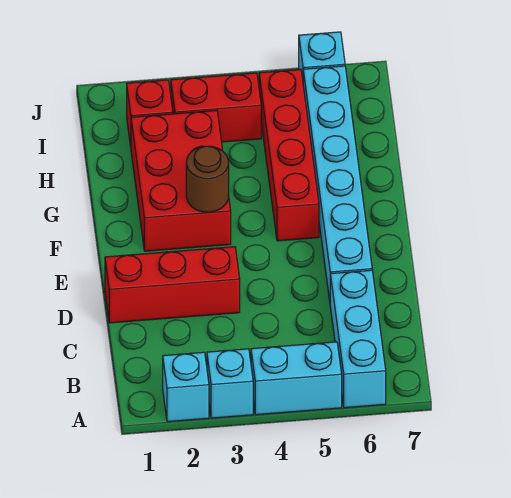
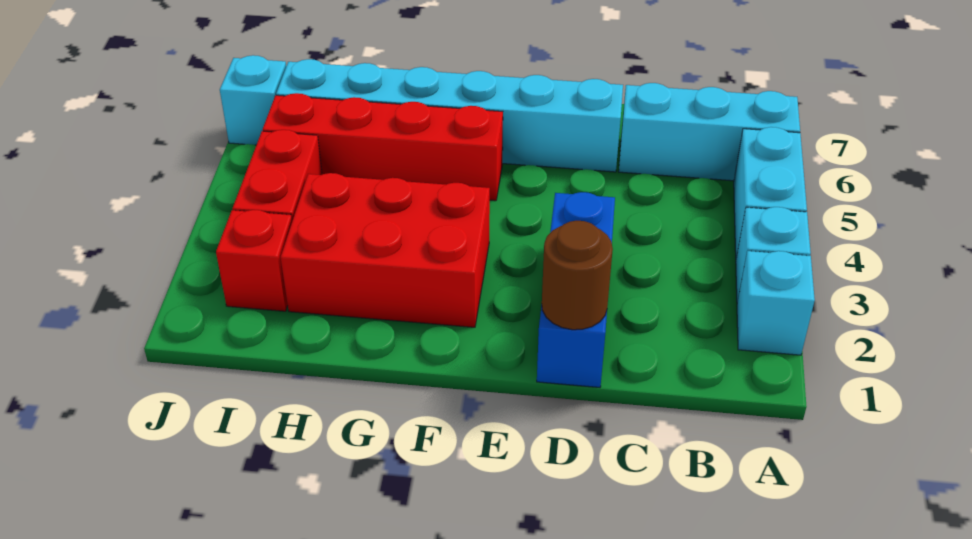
red brick D1:D3 level 1 -> blue brick D1:D3 level 1
brown round brick F3 level 2 -> brown round brick D1 level 2

